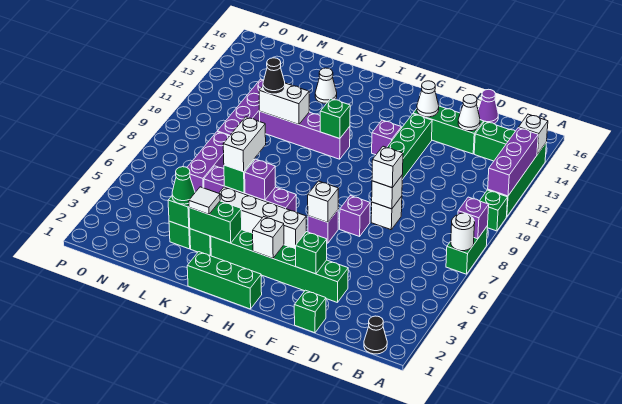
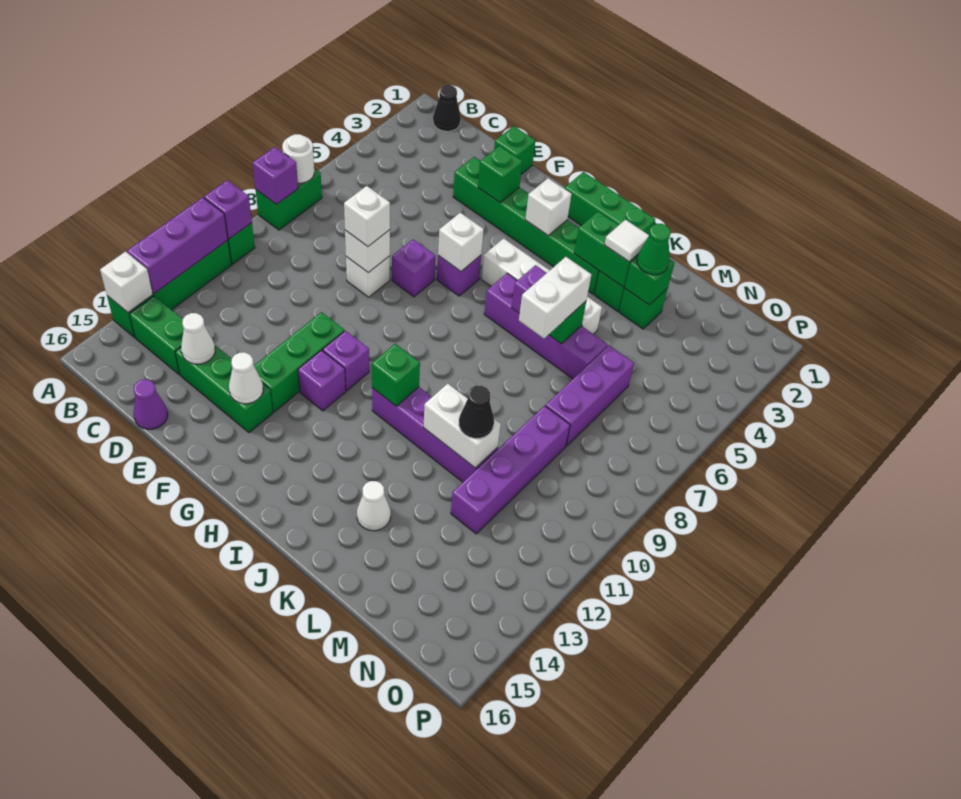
none -> purple brick A10 level 2
none -> purple brick G11 level 1

